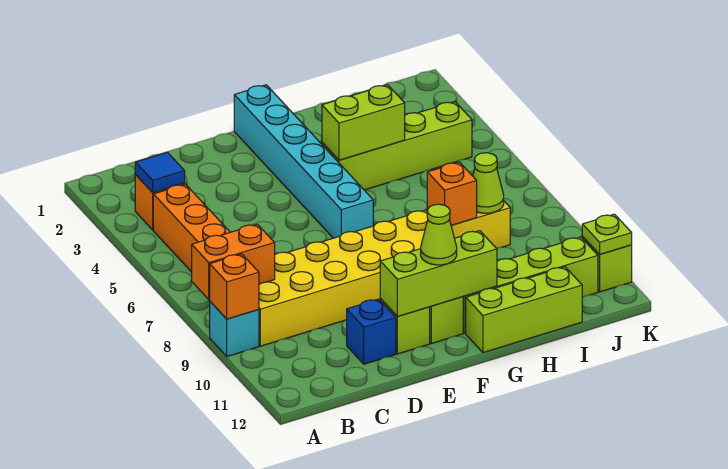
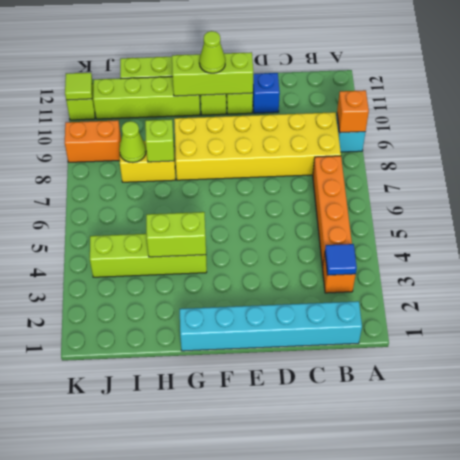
orange brick A8:B8 level 2 -> orange brick J9:K9 level 1
cyan brick F1:F6 level 1 -> cyan brick B1:G1 level 1
orange brick H8 level 2 -> lime brick H8 level 2
lime plate K11 level 2 -> lime tile K11 level 2

